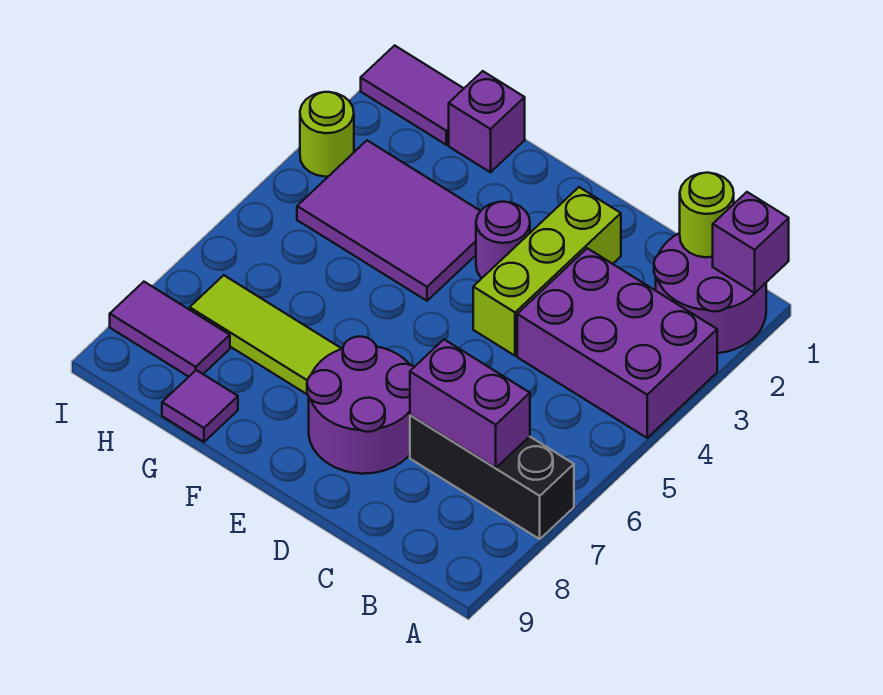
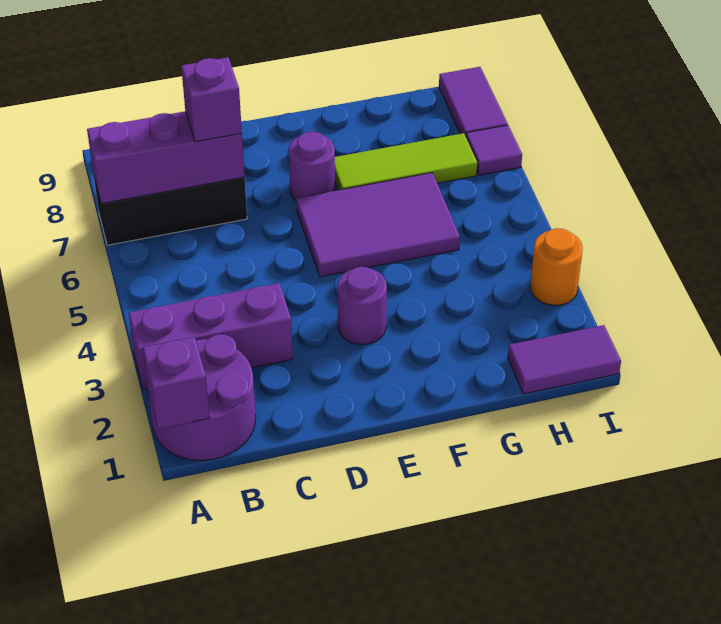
purple brick A3:C4 level 1 -> purple brick A3:C3 level 1
lime round brick B1 level 2 -> none
purple brick B7:C7 level 2 -> purple brick A7:C7 level 2
lime brick D2:D4 level 1 -> none
purple round brick D7:E8 level 1 -> purple round brick E7 level 1
purple tile F3:H4 level 1 -> purple tile E5:G6 level 1
purple brick G1 level 1 -> purple brick C7 level 3
purple tile G9 level 1 -> purple tile I7 level 1
purple tile H8:I8 level 1 -> purple tile I8:I9 level 1
lime round brick I3 level 1 -> orange round brick I3 level 1

